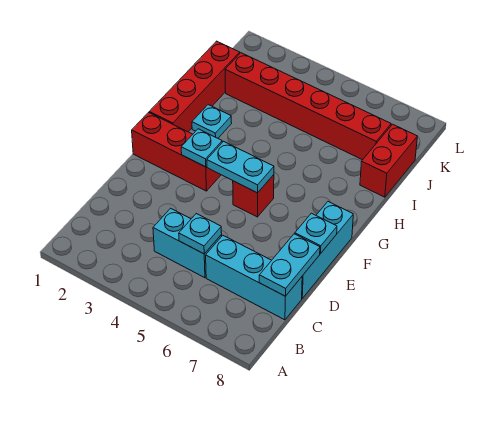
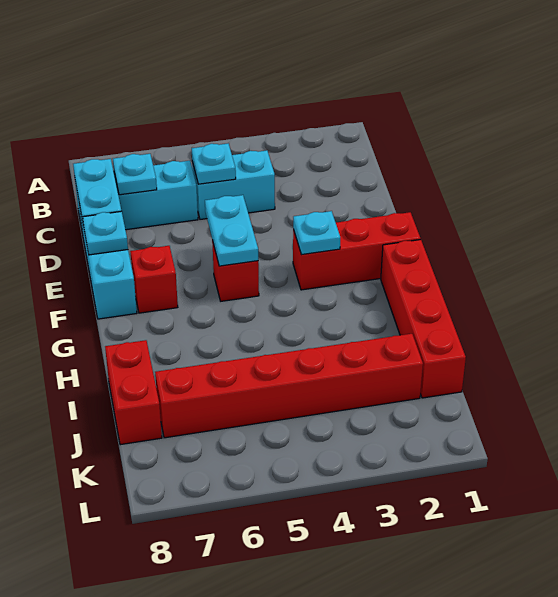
cyan plate F4:F5 level 2 -> cyan plate E5:F5 level 2
none -> red brick F7 level 1
cyan plate H2 level 1 -> cyan plate C7 level 2

